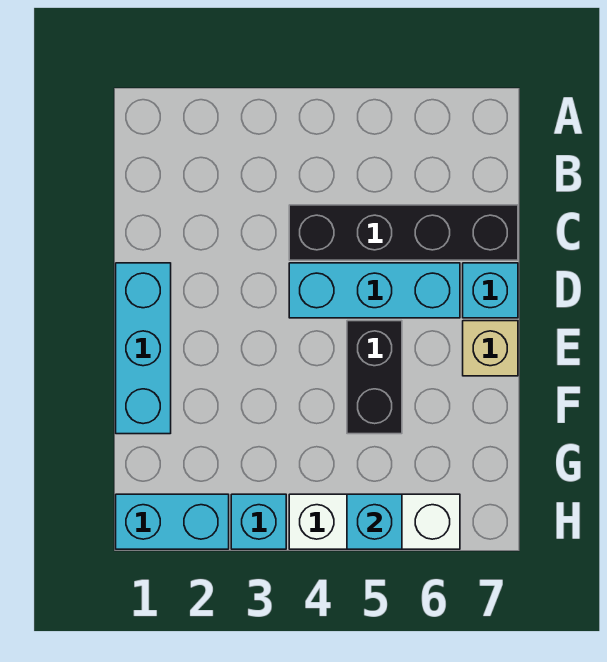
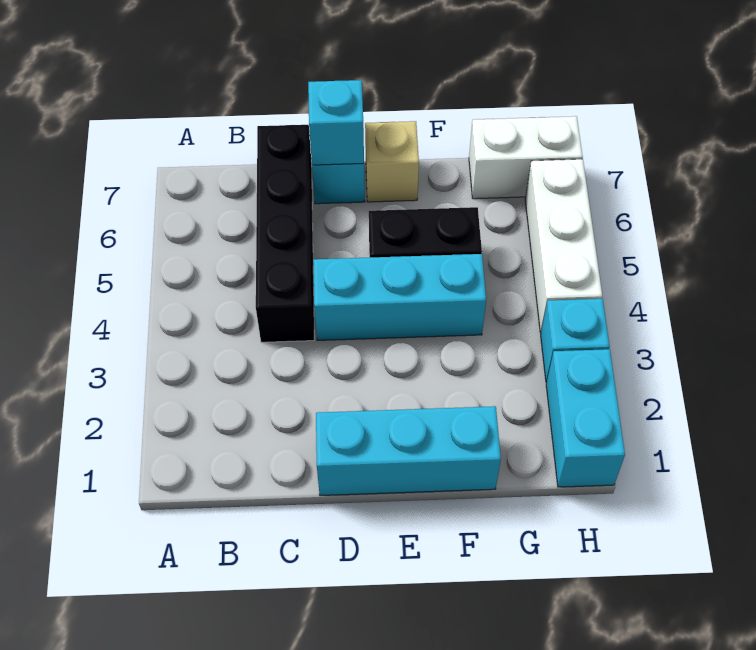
cyan brick D4:D6 level 1 -> cyan brick D4:F4 level 1
none -> white brick G7:H7 level 1
cyan brick H5 level 2 -> cyan brick D7 level 2

